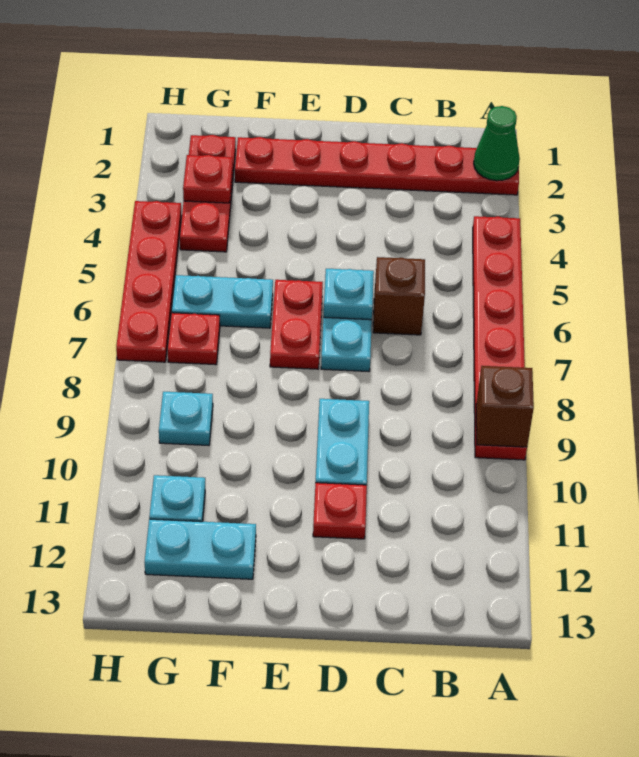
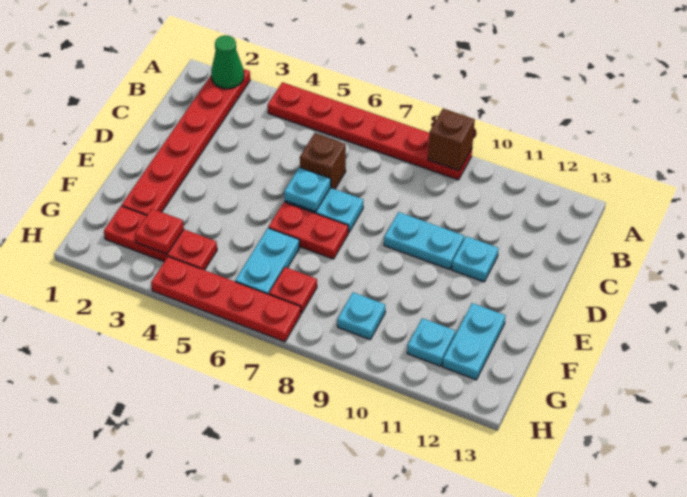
red plate D11 level 1 -> cyan plate D11 level 1

